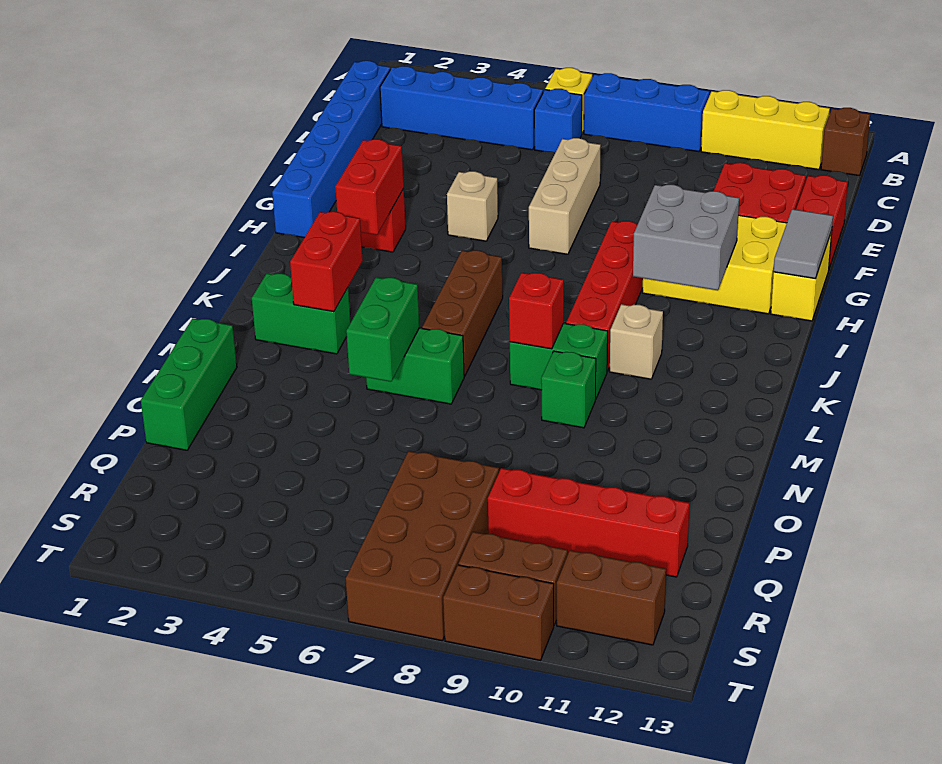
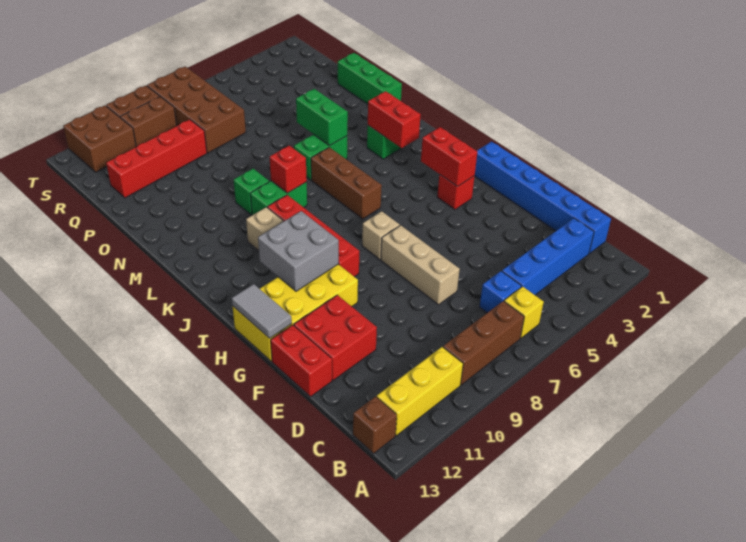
blue brick B7:B9 level 1 -> brown brick B7:B9 level 1
tan brick G5 level 1 -> tan brick H7 level 1
brown brick S11:S12 level 1 -> brown brick S11:T12 level 1

